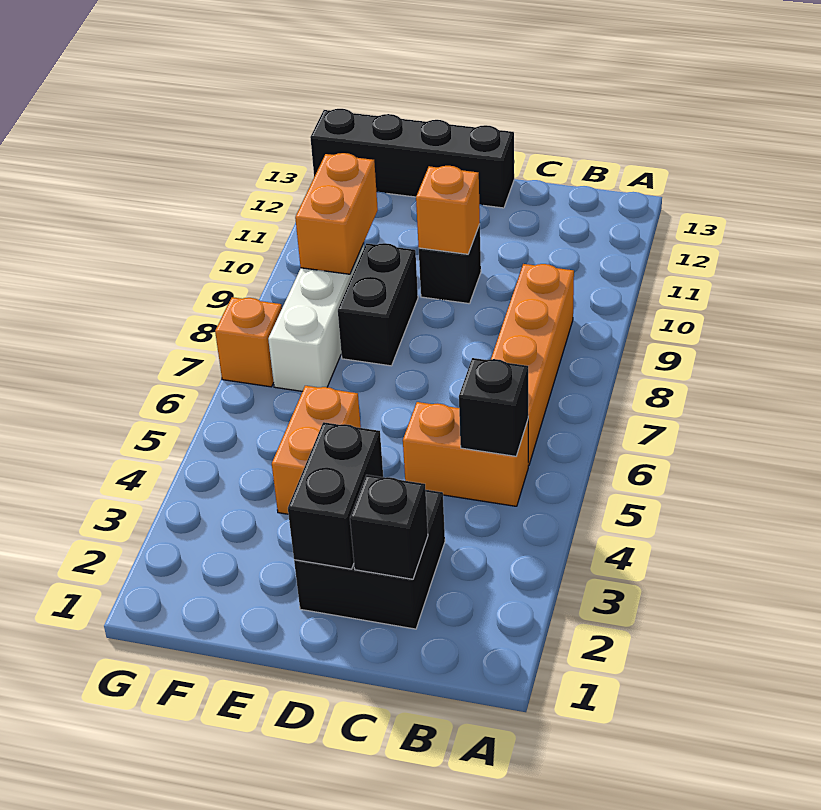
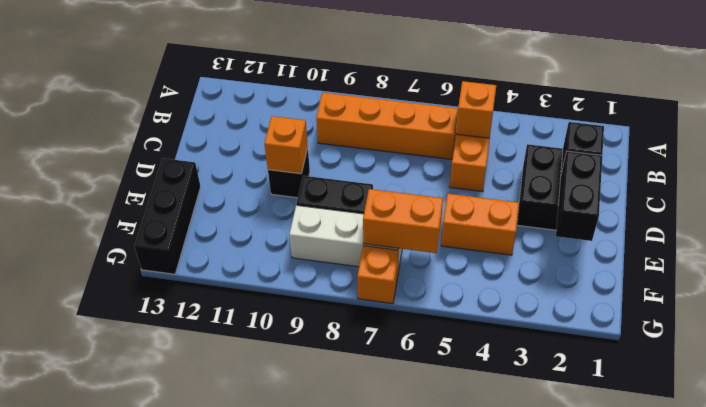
black brick B5 level 2 -> orange brick B5 level 2
black brick D2:D3 level 2 -> black brick D2:E2 level 2
black brick D13:G13 level 1 -> black brick E13:G13 level 1
orange brick F9:F10 level 2 -> orange brick F6:F7 level 2

